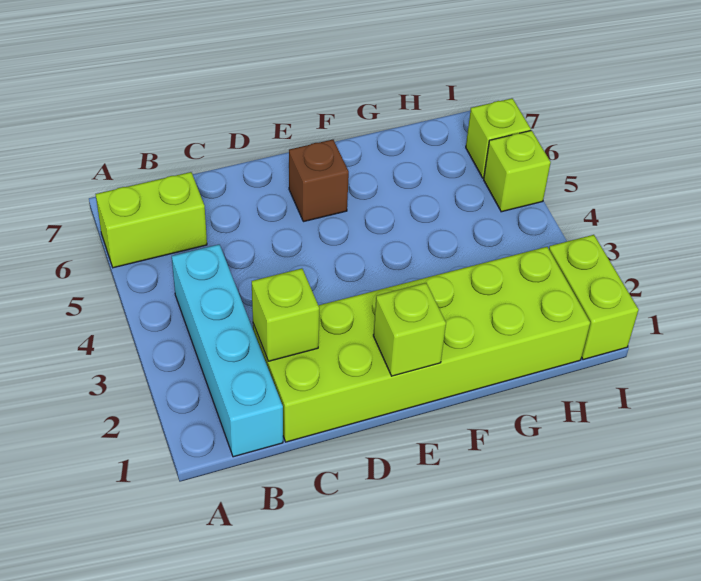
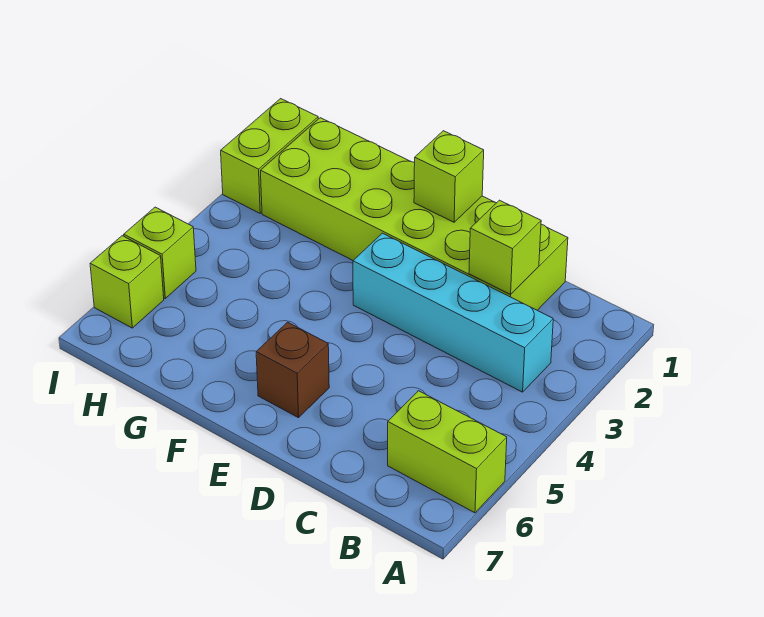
cyan brick B1:B4 level 1 -> cyan brick B3:E3 level 1

